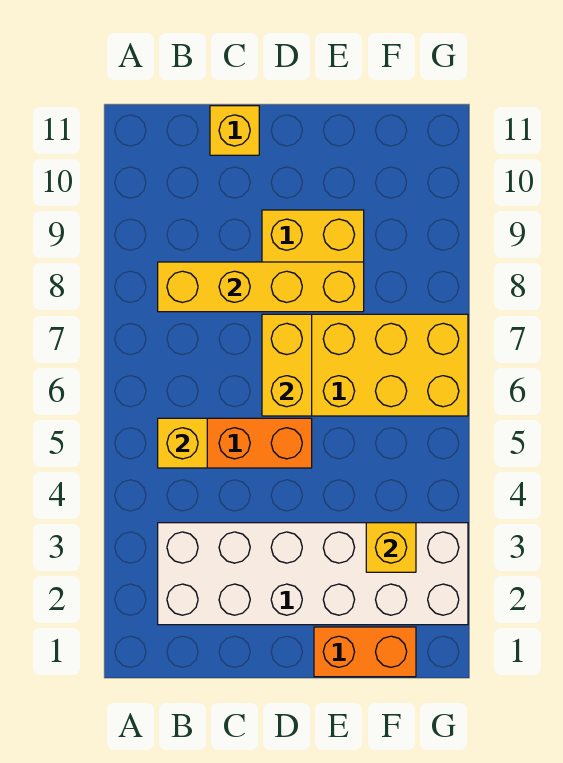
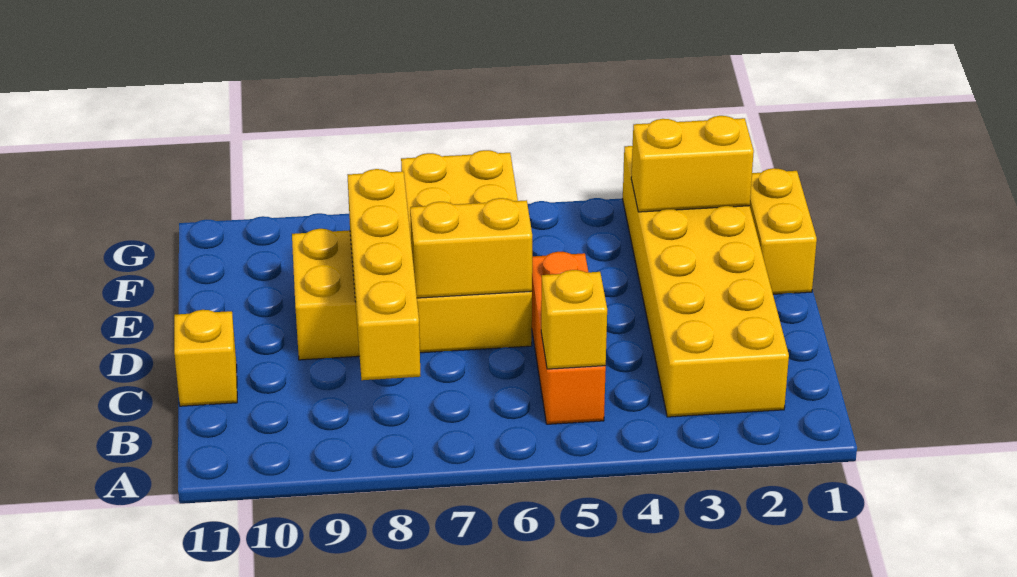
white brick B2:G3 level 1 -> yellow brick B2:G3 level 1
orange brick E1:F1 level 1 -> yellow brick E1:F1 level 1
yellow brick F3 level 2 -> yellow brick F2:F3 level 2

